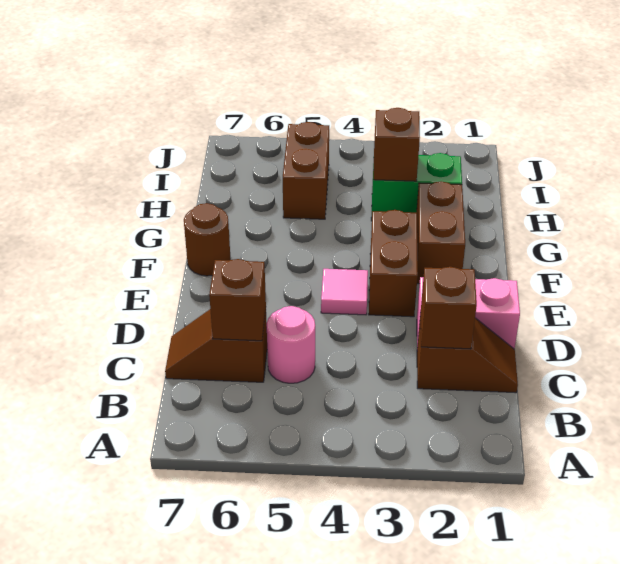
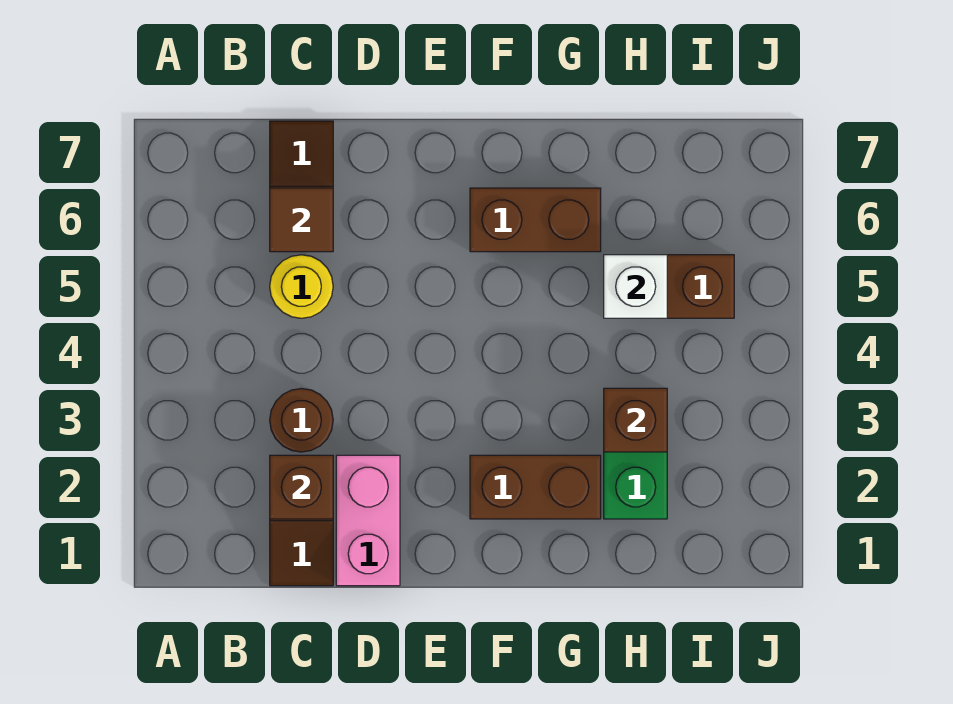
pink round brick C5 level 1 -> yellow round brick C5 level 1
brown brick C6 level 2 -> brown tile C6 level 2
brown brick E3:F3 level 1 -> brown brick F6:G6 level 1
pink tile E4 level 1 -> none
brown round brick F7 level 1 -> brown round brick C3 level 1
none -> white brick H5 level 2

